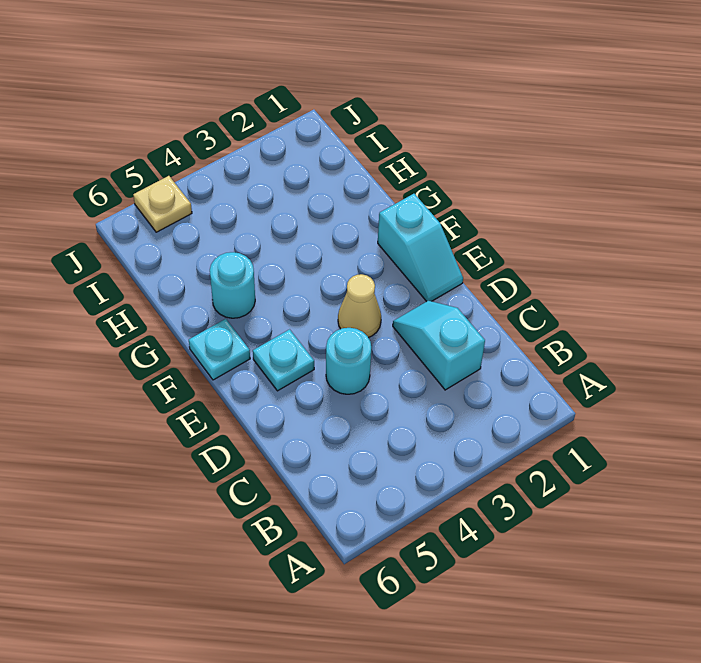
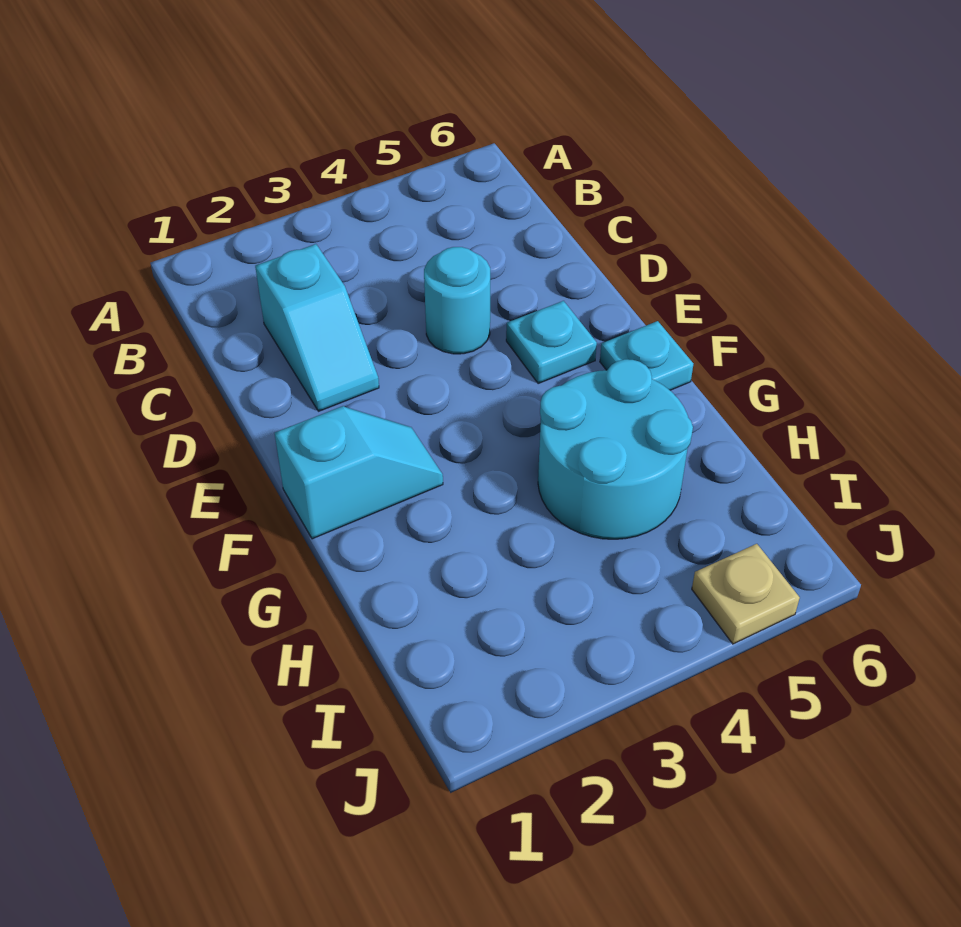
cyan slope E1:F1 level 1 top F -> cyan slope F1:F2 level 1 top 1
tan cone E3 level 1 -> none
cyan round brick G5 level 1 -> cyan round brick G4:H5 level 1

